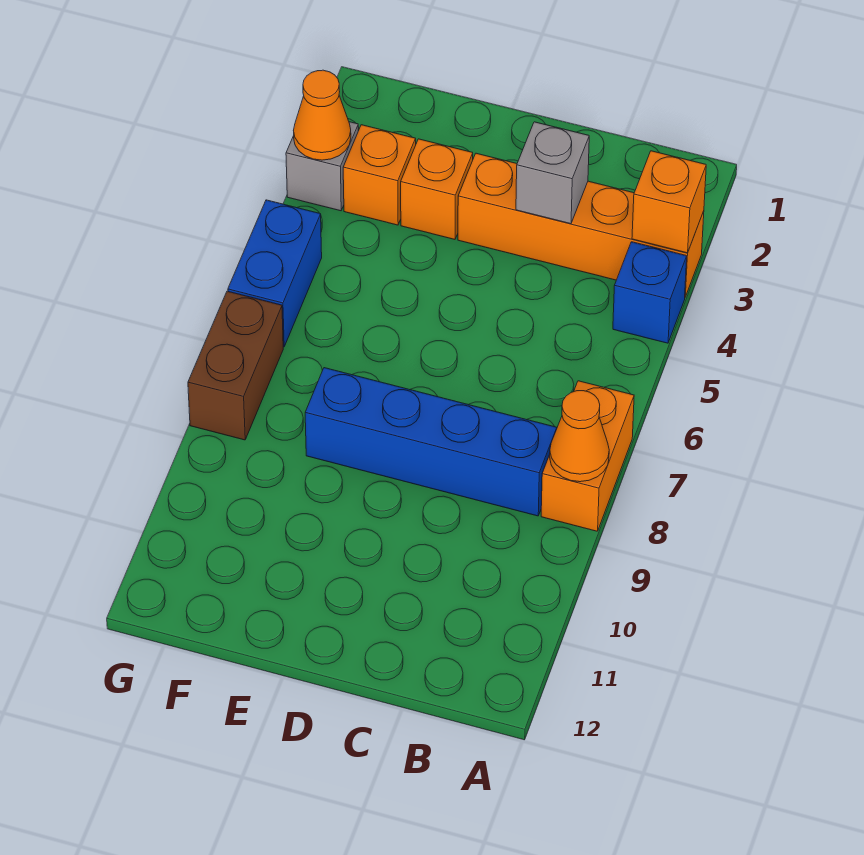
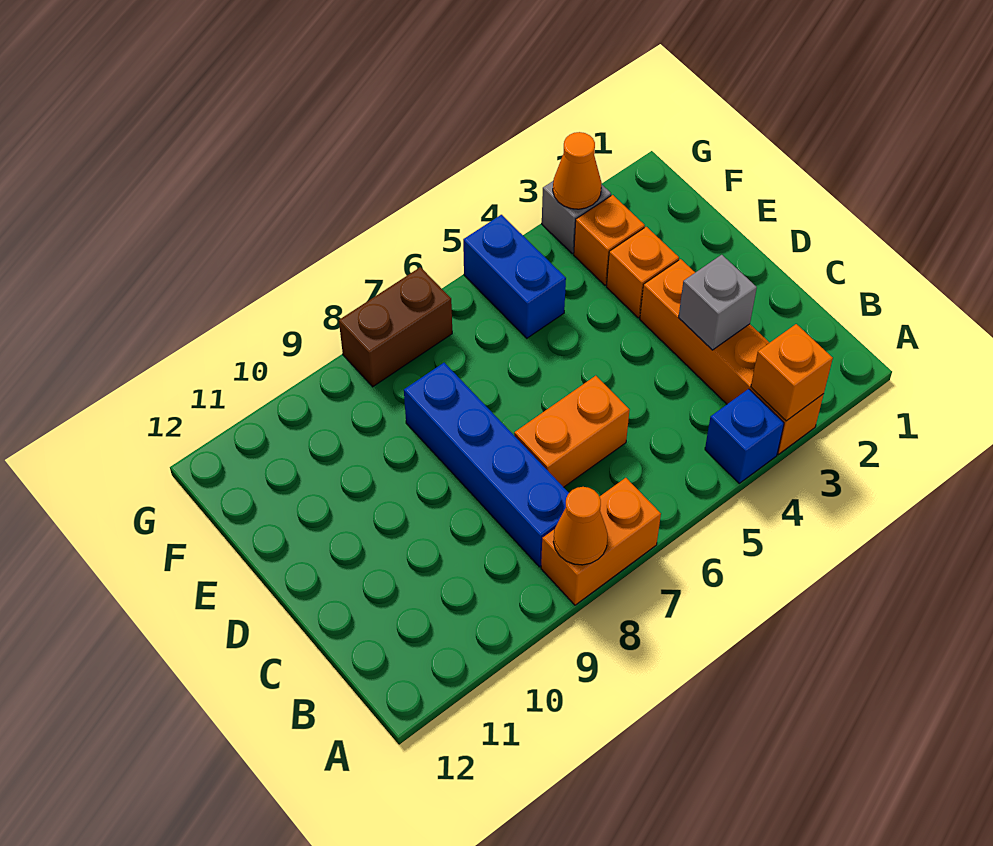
none -> orange brick C6:C7 level 1
blue brick G5:G6 level 1 -> blue brick F5:G5 level 1

